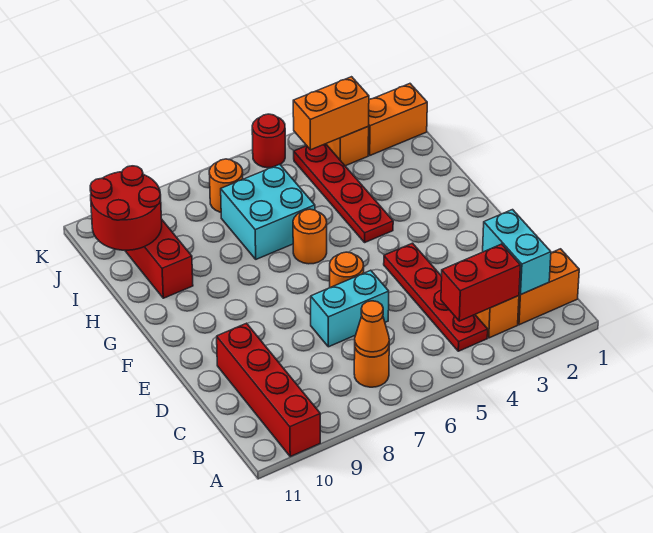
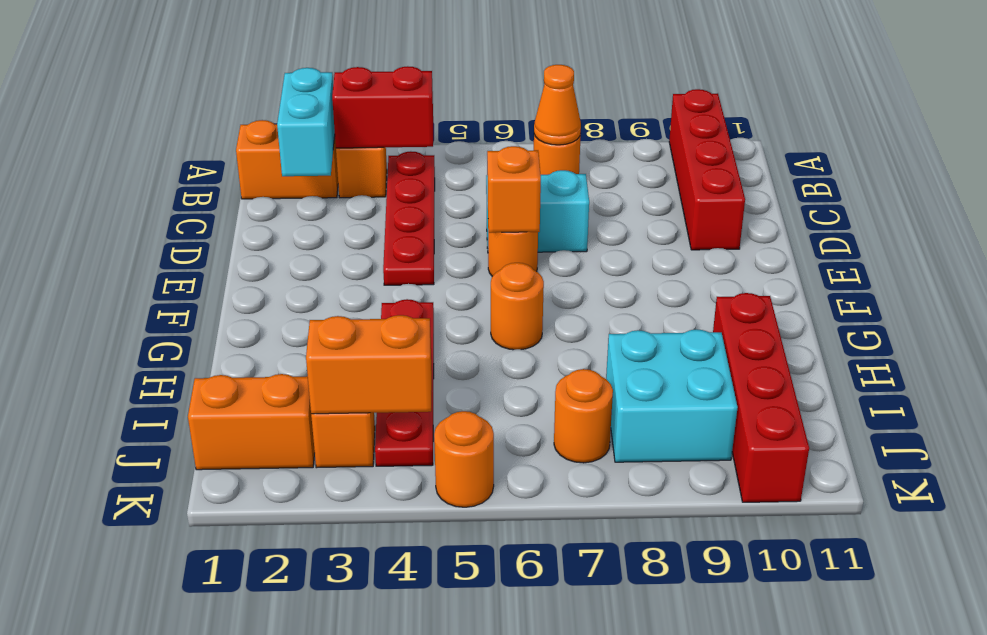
none -> orange brick E6 level 2
cyan brick H6:I7 level 1 -> cyan brick I8:J9 level 1
red round brick I10:J11 level 2 -> none
red round brick K5 level 1 -> orange round brick K5 level 1

